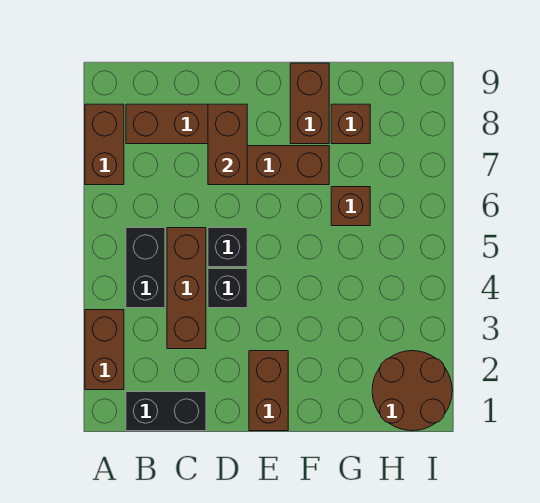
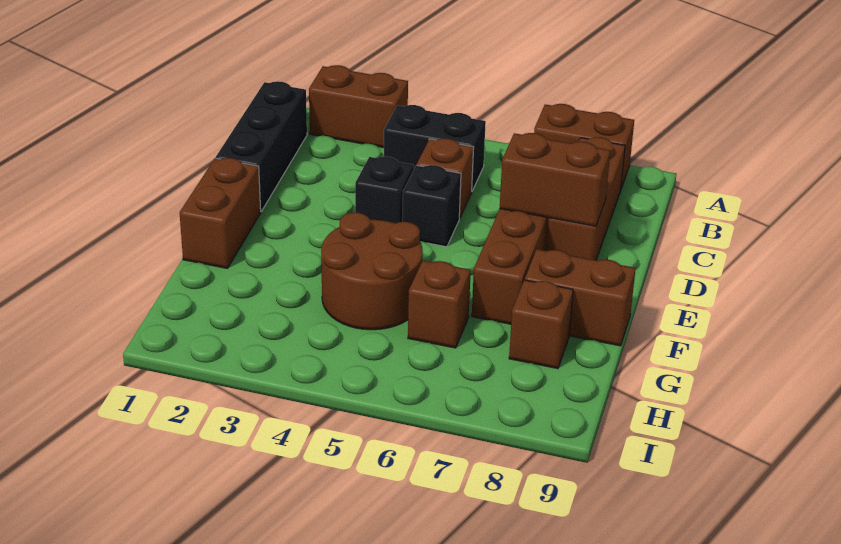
black brick B1:C1 level 1 -> black brick B1:D1 level 1
brown brick C3:C5 level 1 -> brown brick C5 level 1
brown brick E1:E2 level 1 -> brown brick E1:F1 level 1
brown round brick H1:I2 level 1 -> brown round brick F4:G5 level 1

